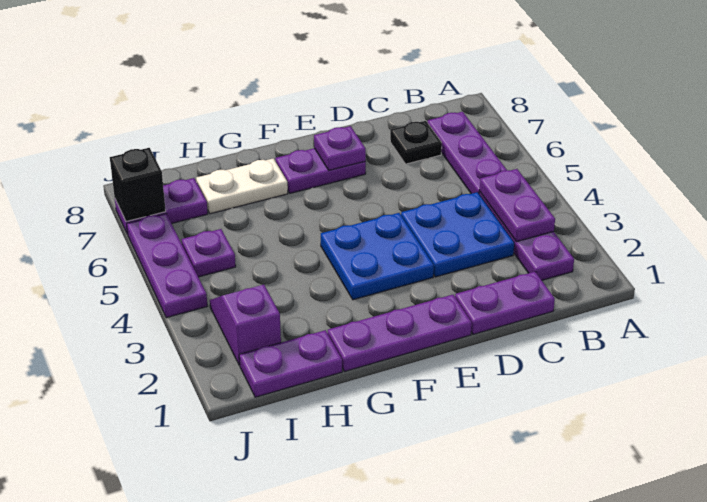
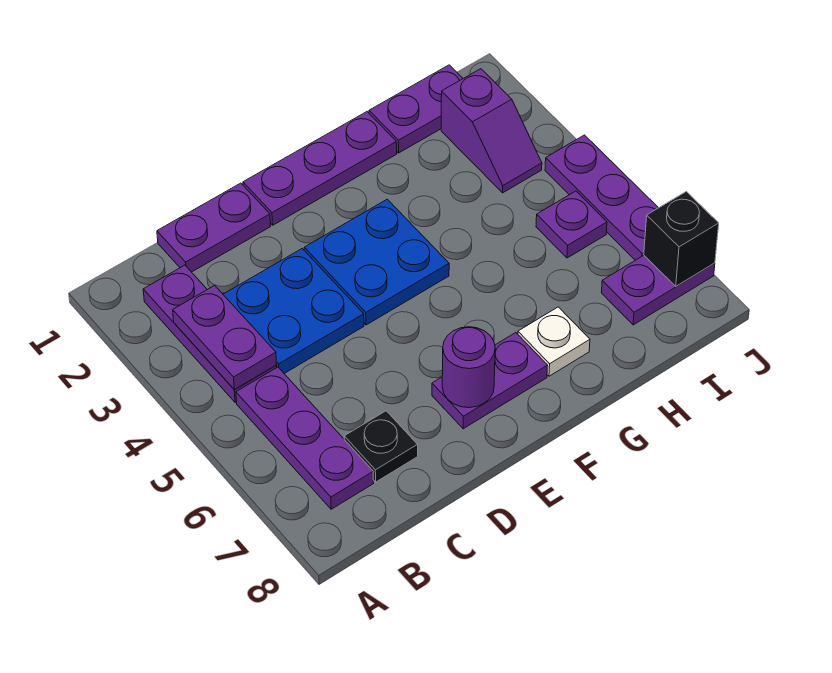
purple plate E7 level 2 -> purple round brick E7 level 2
white plate G7:H7 level 1 -> white plate G7 level 1

